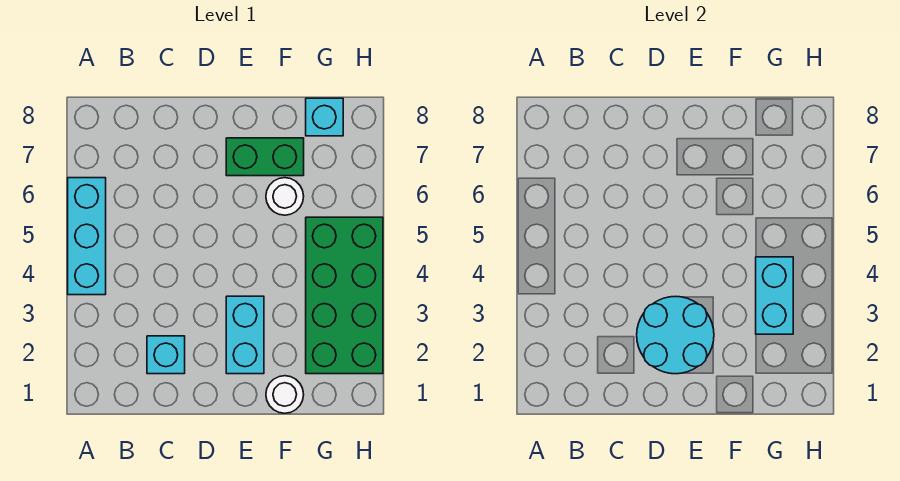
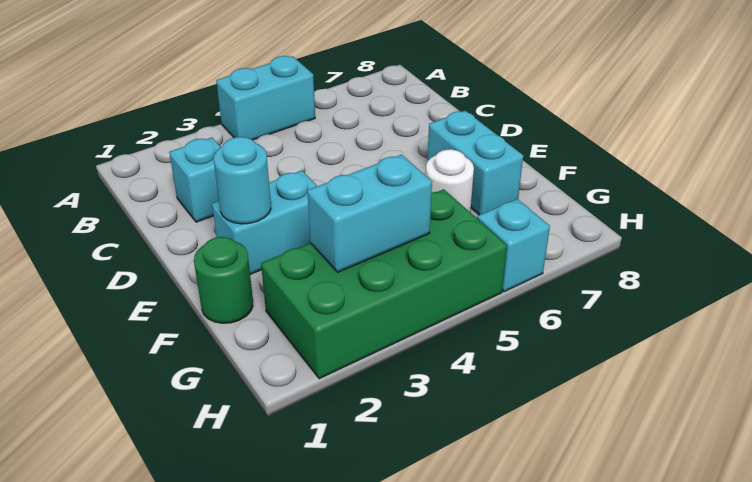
cyan brick A4:A6 level 1 -> cyan brick A4:A5 level 1
cyan round brick D2:E3 level 2 -> cyan round brick E2 level 2
green brick E7:F7 level 1 -> cyan brick E7:F7 level 1
white round brick F1 level 1 -> green round brick F1 level 1
cyan brick G8 level 1 -> cyan brick H6 level 1

